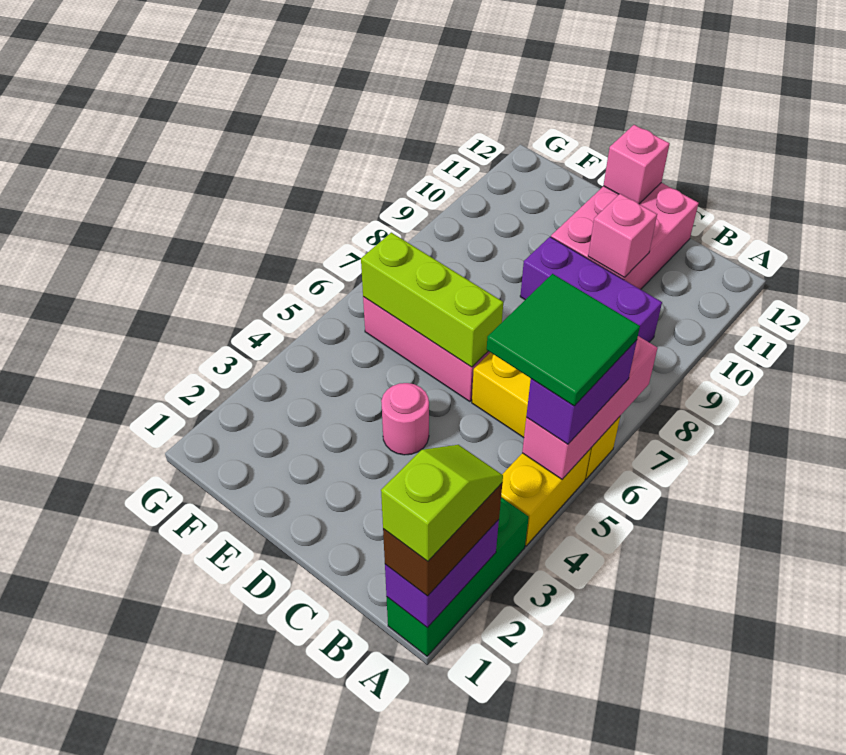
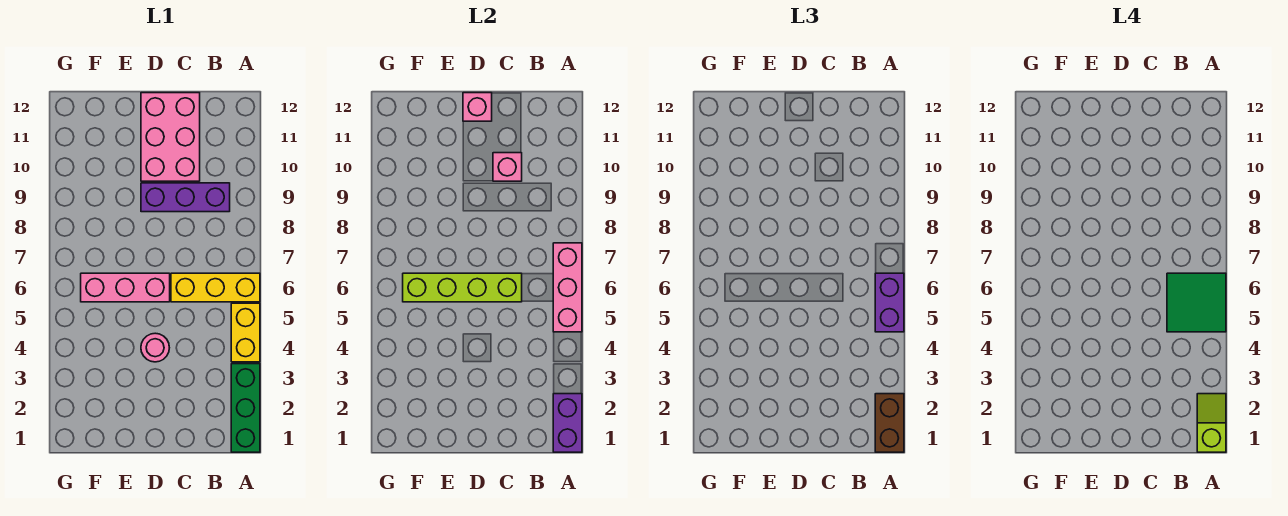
lime brick D6:F6 level 2 -> lime brick C6:F6 level 2

